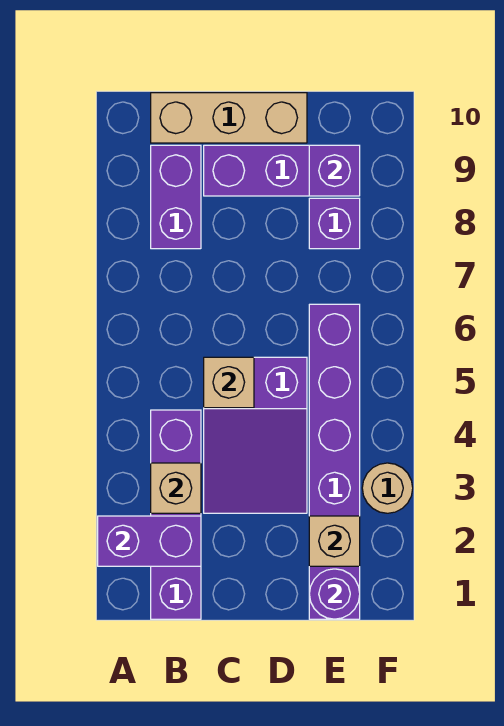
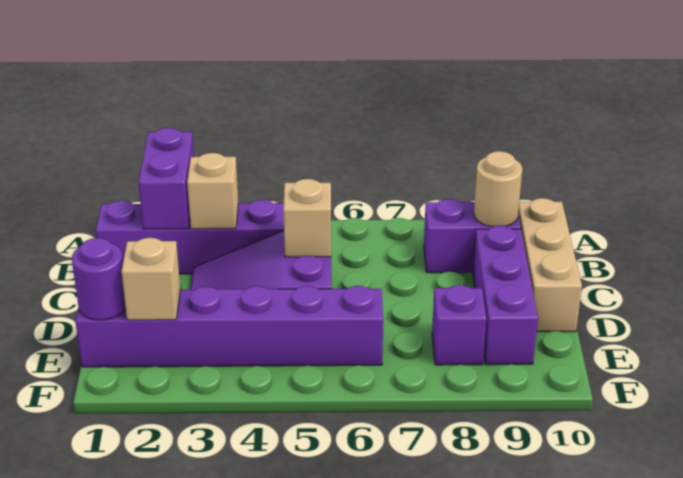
purple brick E9 level 2 -> none
tan round brick F3 level 1 -> tan round brick B9 level 2

